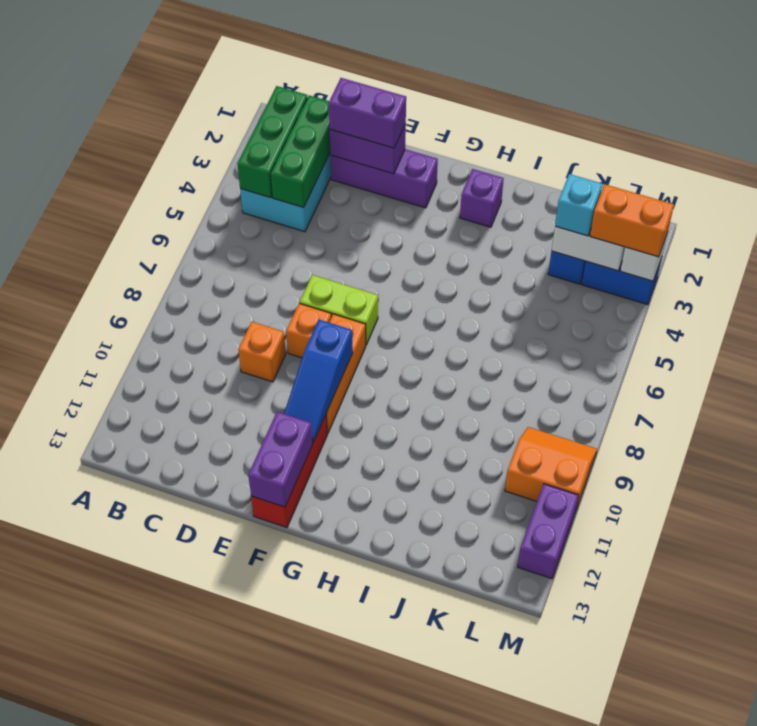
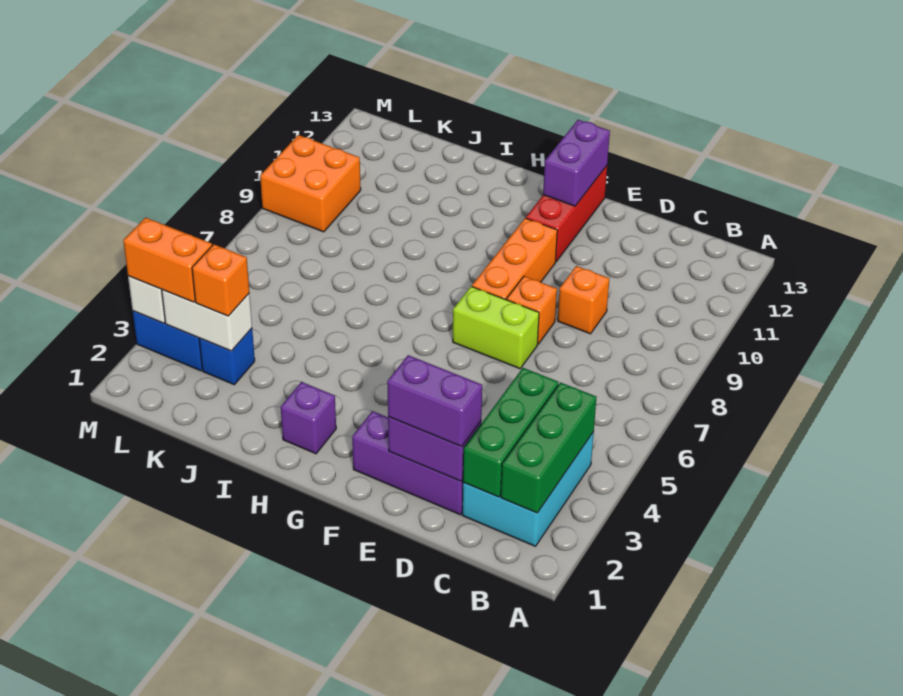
blue slope F9:F11 level 2 top 9 -> none
cyan brick K3 level 3 -> orange brick K3 level 3
orange slope L9:M10 level 1 top 10 -> orange brick L9:M10 level 1
purple brick M11:M12 level 1 -> none

